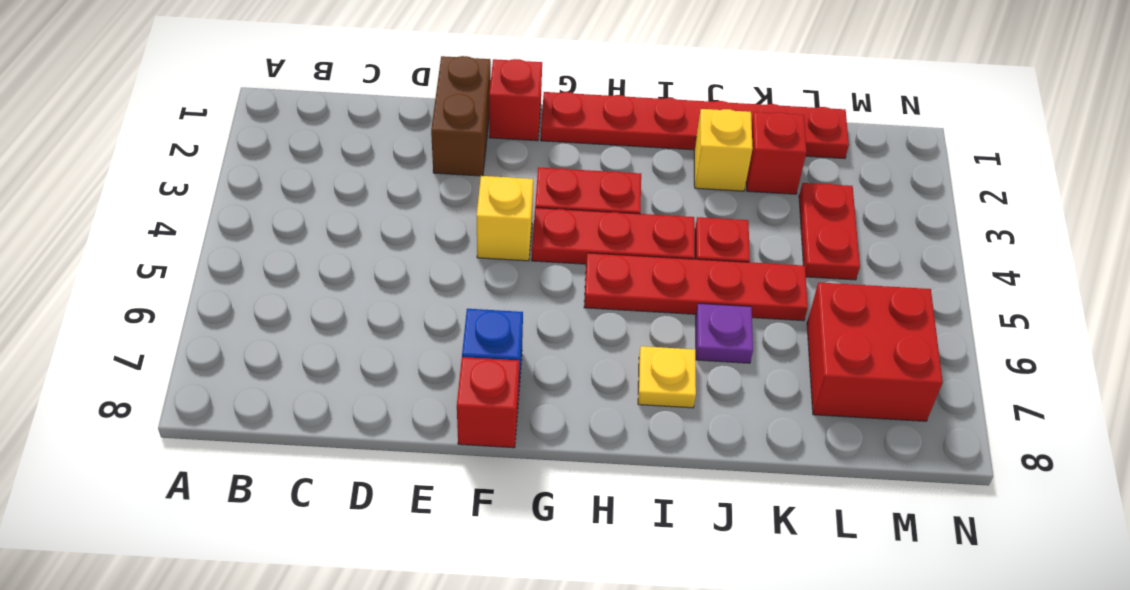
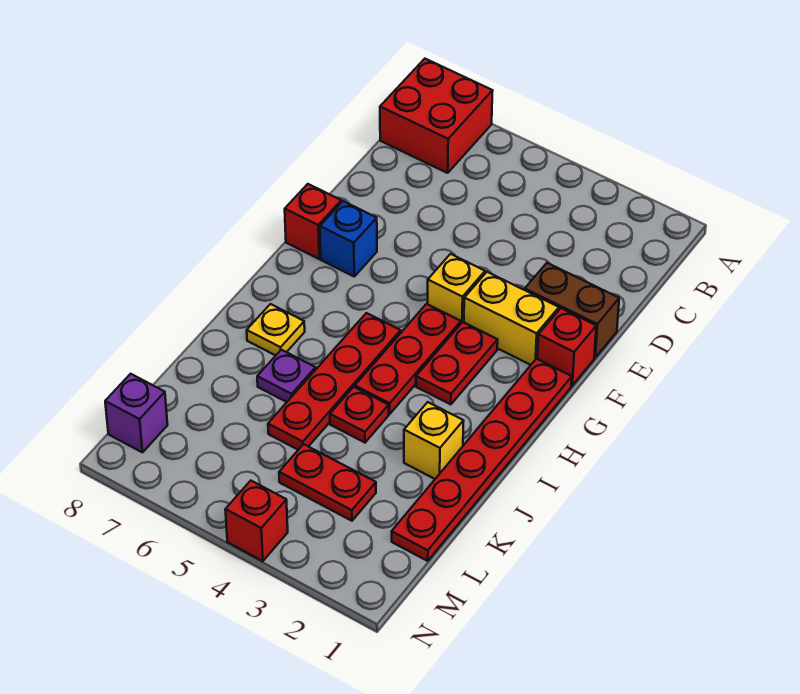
none -> yellow brick F2:F3 level 1
red brick K2 level 1 -> red brick N4 level 1
red brick L6:M7 level 1 -> red brick A7:B8 level 1
none -> purple brick M8 level 1

